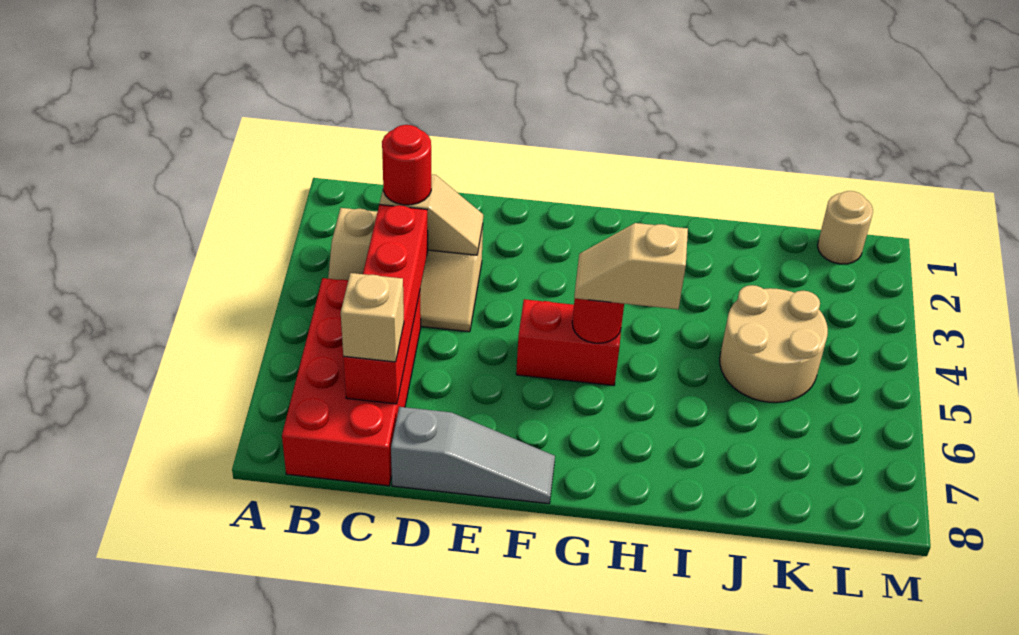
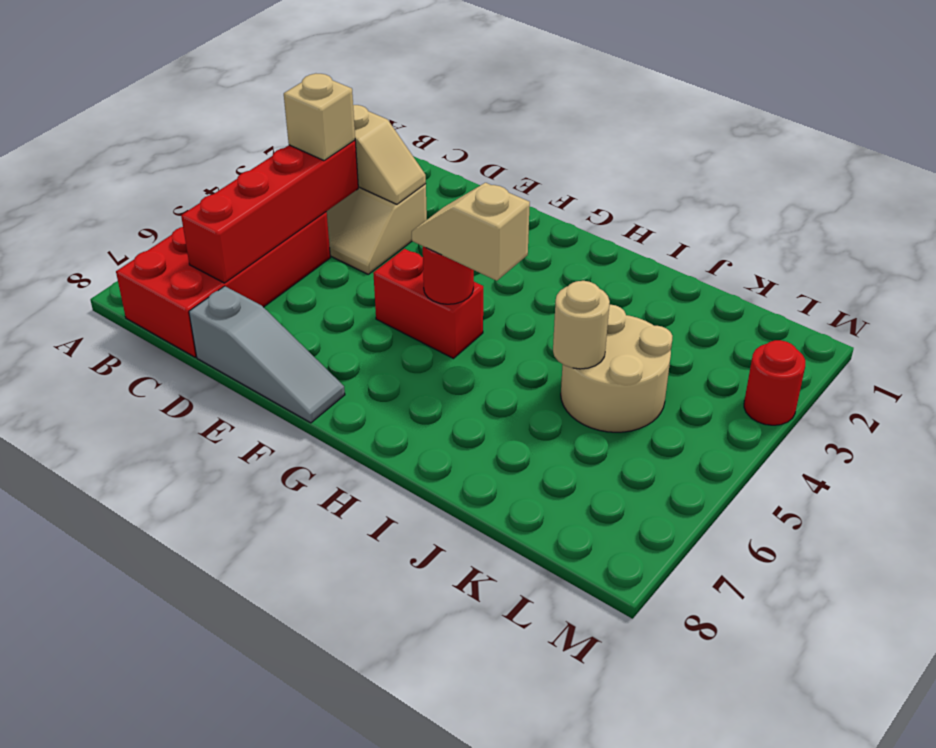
red round brick C3 level 3 -> red round brick M3 level 1
tan brick C7 level 3 -> tan brick C4 level 3
tan round brick L1 level 1 -> tan round brick J5 level 2

